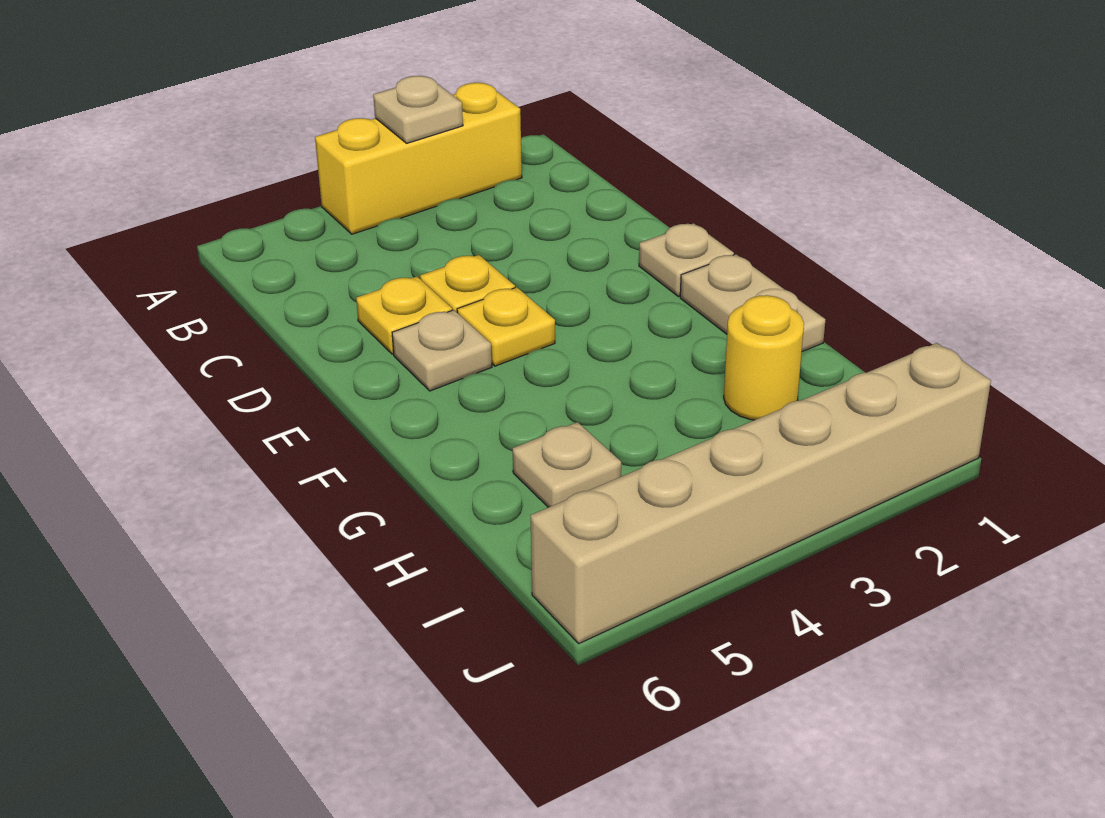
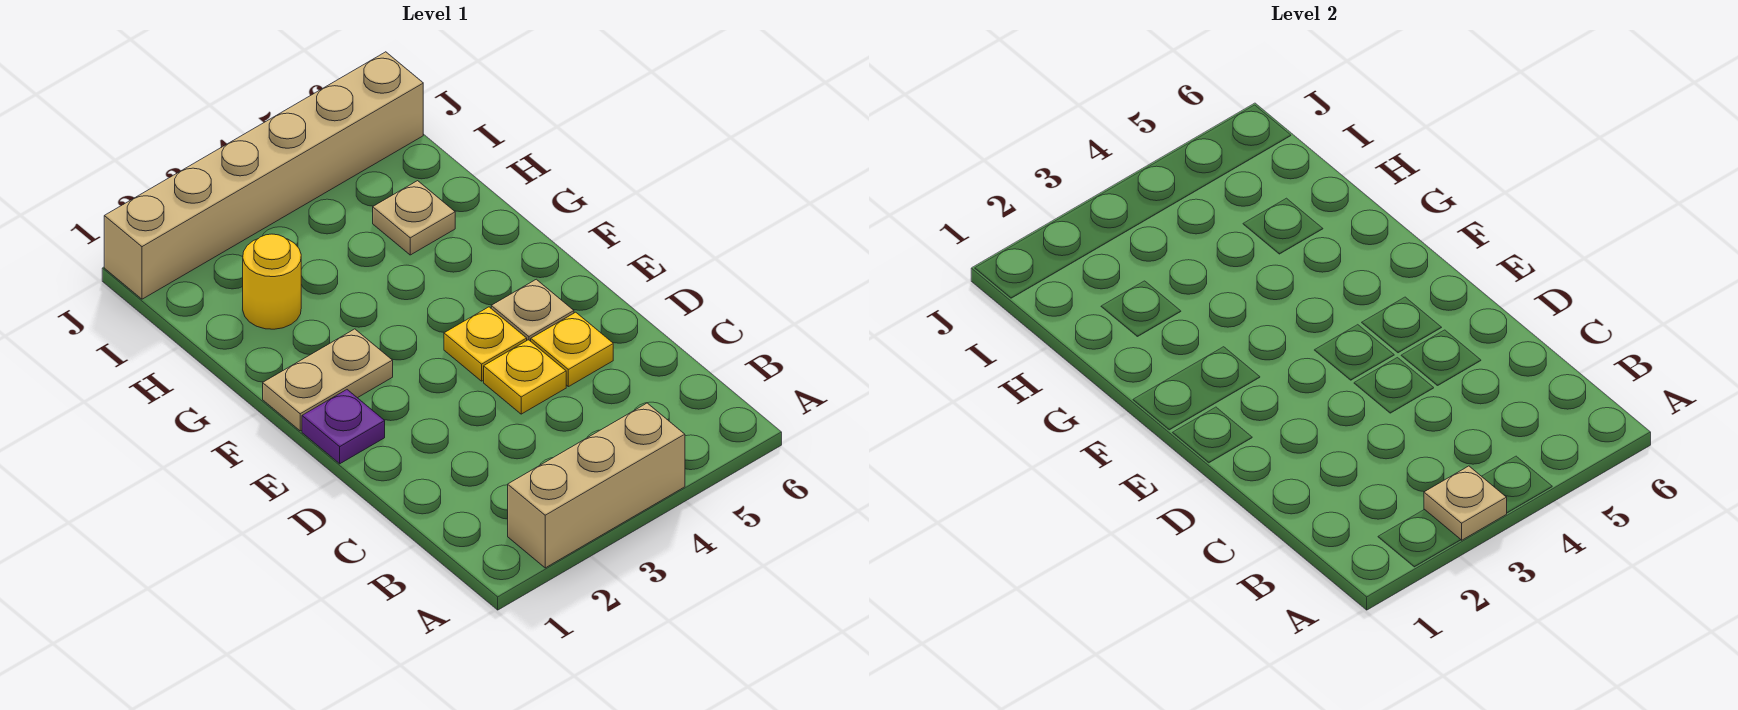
yellow brick A2:A4 level 1 -> tan brick A2:A4 level 1
tan plate E1 level 1 -> purple plate E1 level 1
tan plate F1:G1 level 1 -> tan plate F1:F2 level 1

